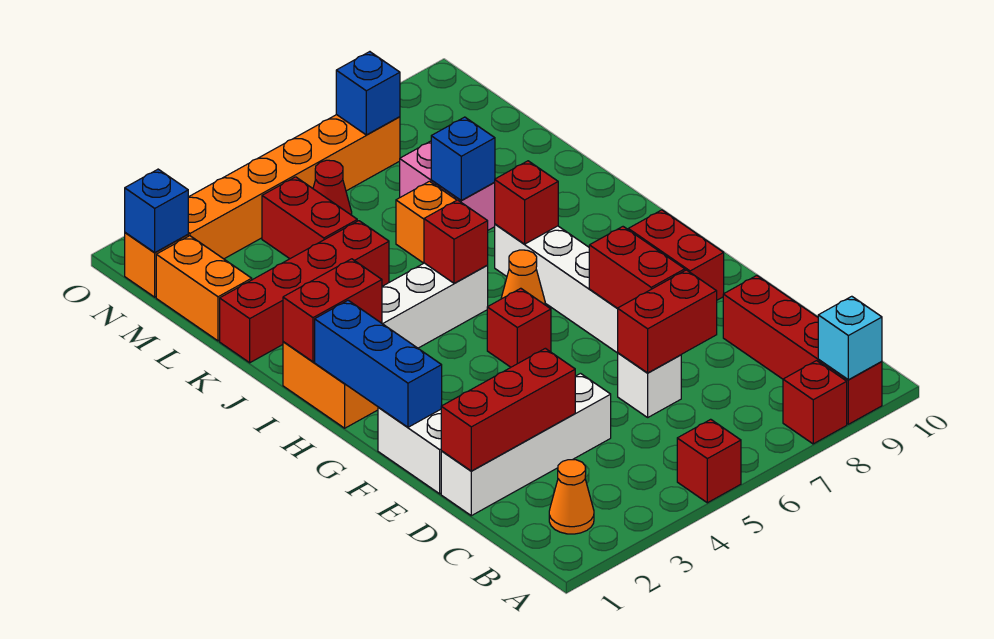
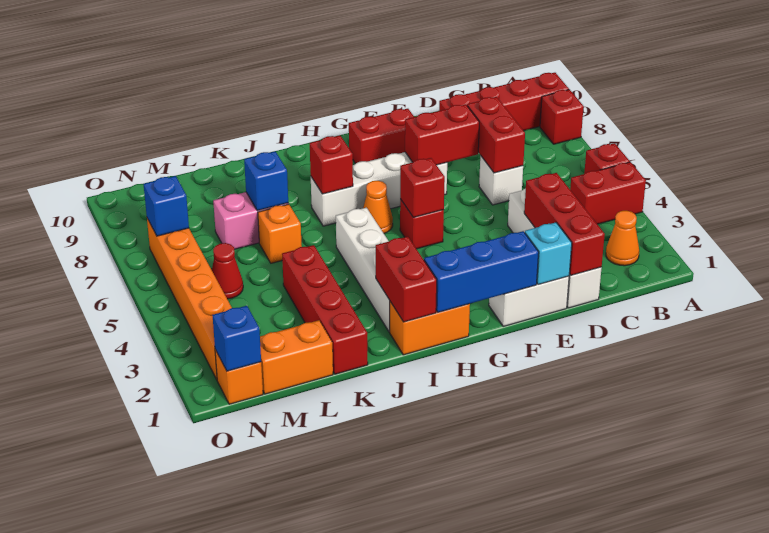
cyan brick A9 level 2 -> cyan brick E1 level 2
red brick I5 level 2 -> red brick G5 level 2
red brick L4:M4 level 1 -> red brick A4:B4 level 1

